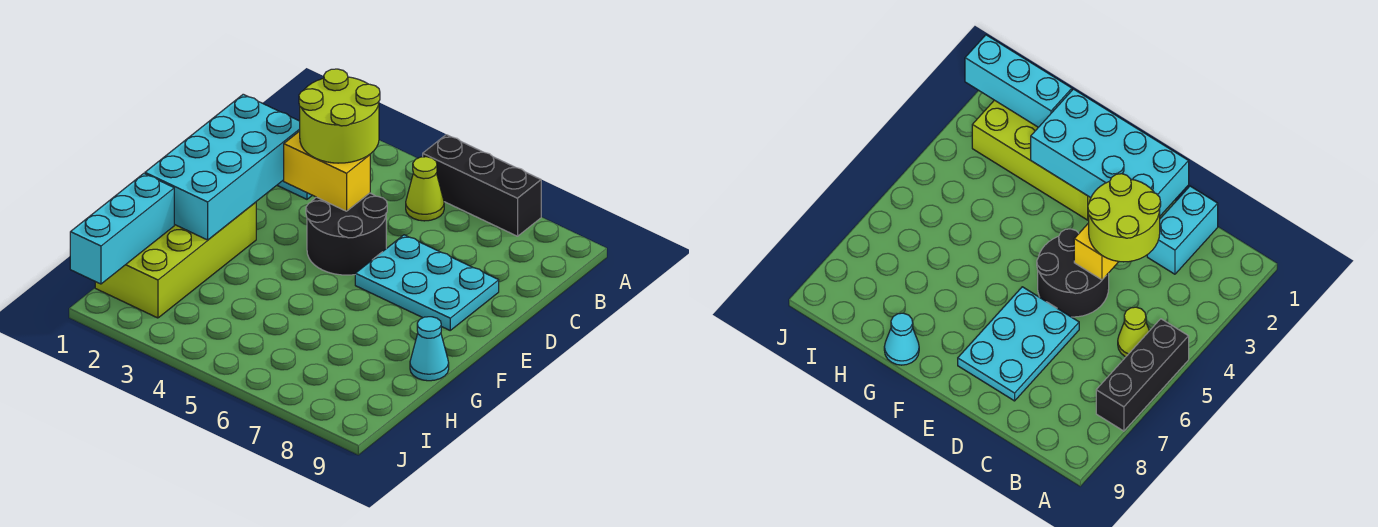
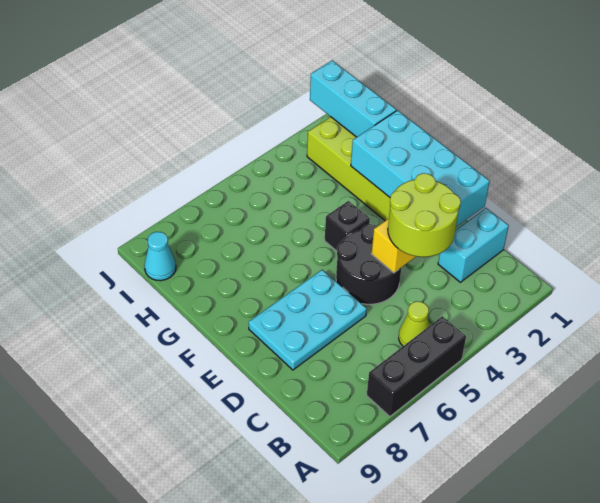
none -> black brick F4 level 1
cyan cone G9 level 1 -> cyan cone I9 level 1

